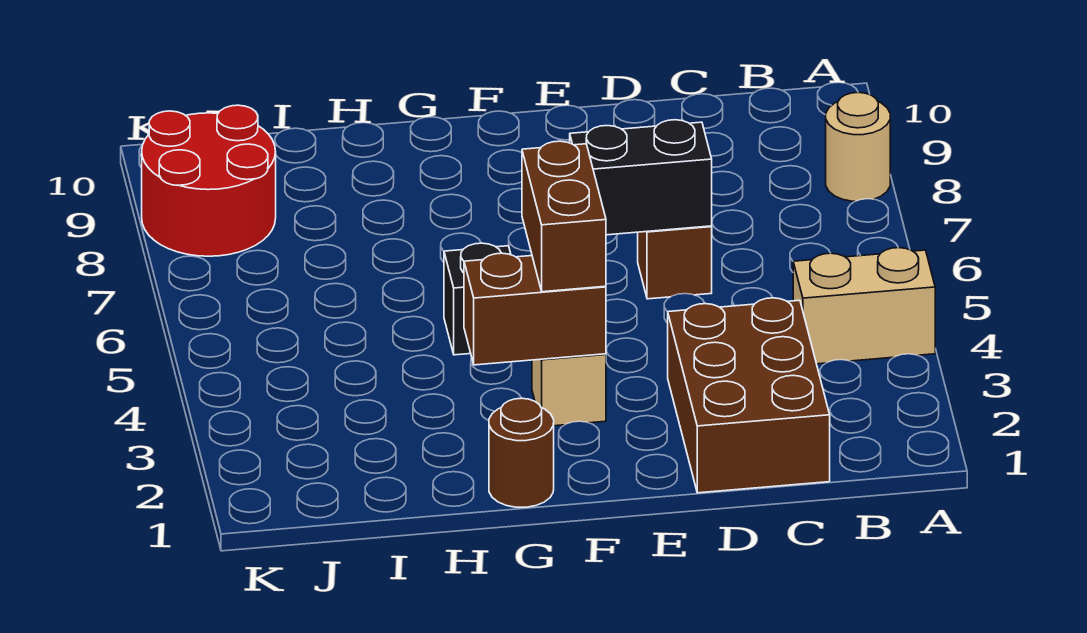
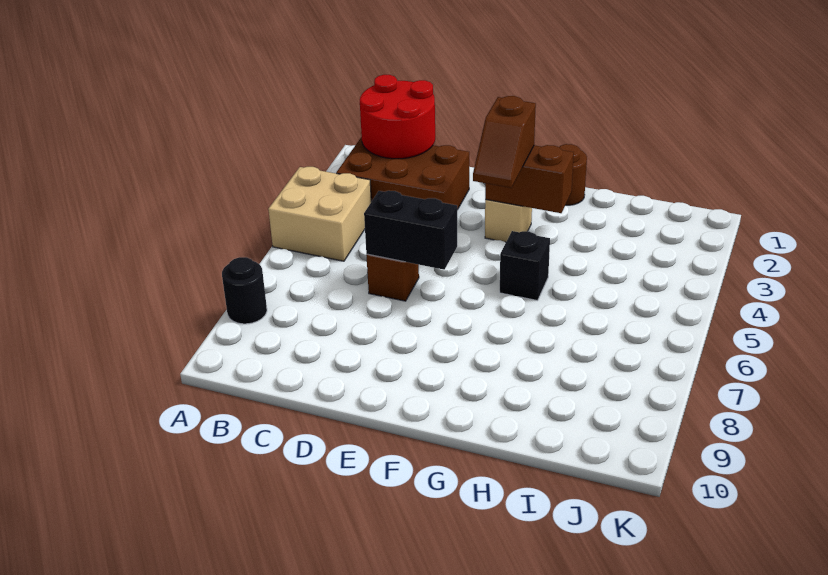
tan brick A4:B4 level 1 -> tan brick A4:B5 level 1
tan round brick A8 level 1 -> black round brick A8 level 1
brown brick C1:D3 level 1 -> brown brick B2:D3 level 1
brown brick F3:F4 level 3 -> brown slope F3:F4 level 3 top 3
red round brick J8:K9 level 1 -> red round brick B1:C2 level 2

